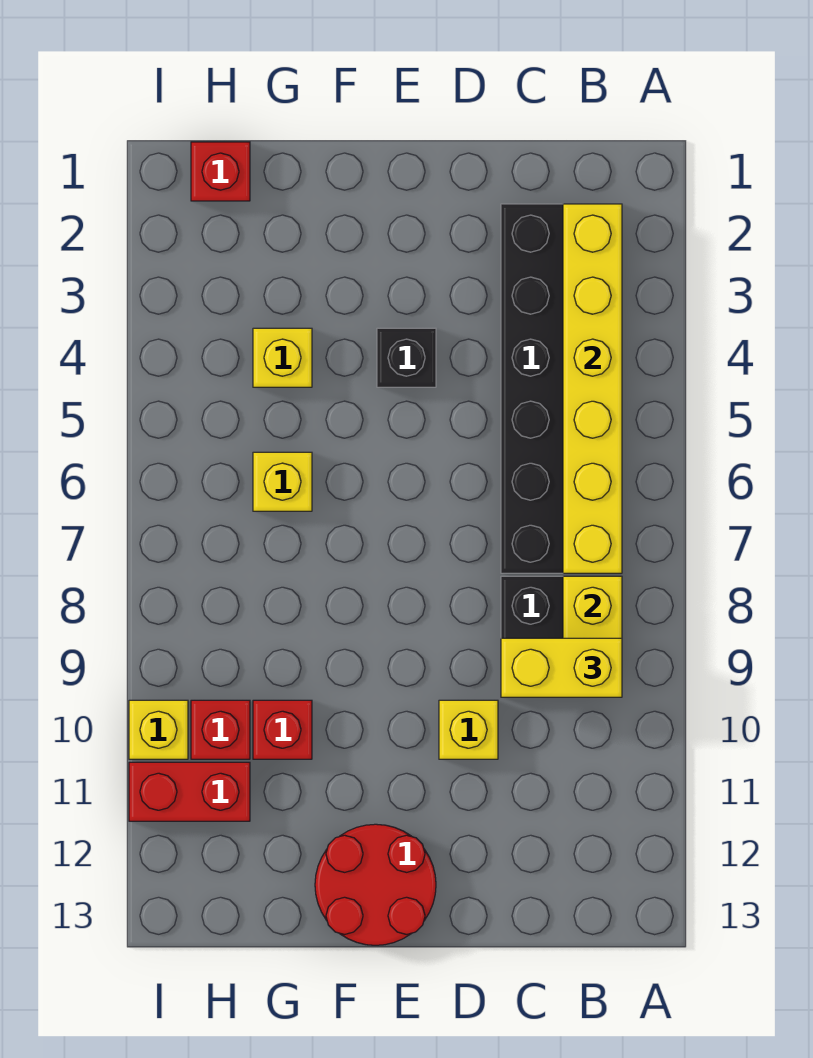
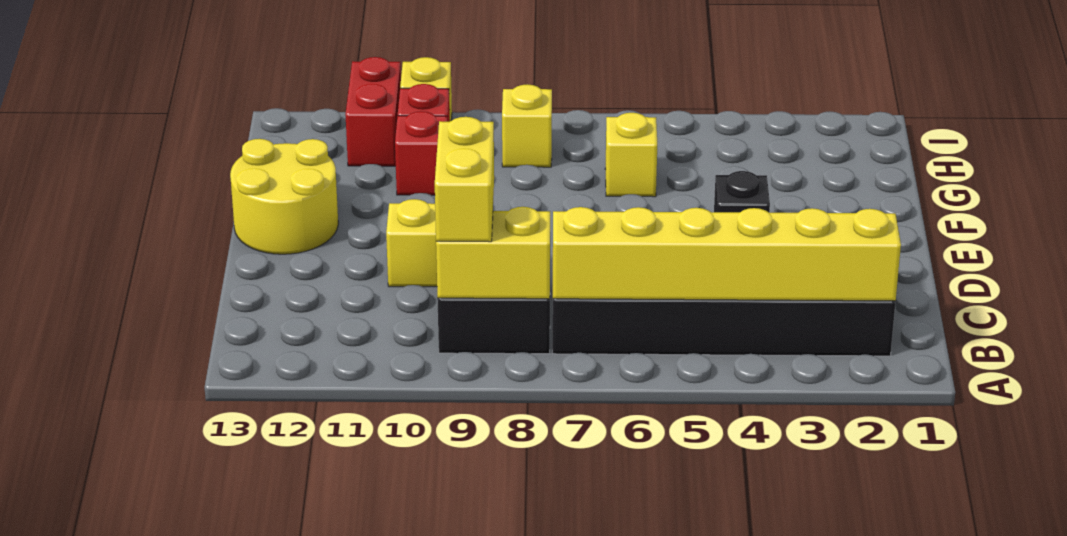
red round brick E12:F13 level 1 -> yellow round brick E12:F13 level 1
yellow brick G4 level 1 -> yellow brick H8 level 1
red brick H1 level 1 -> none

